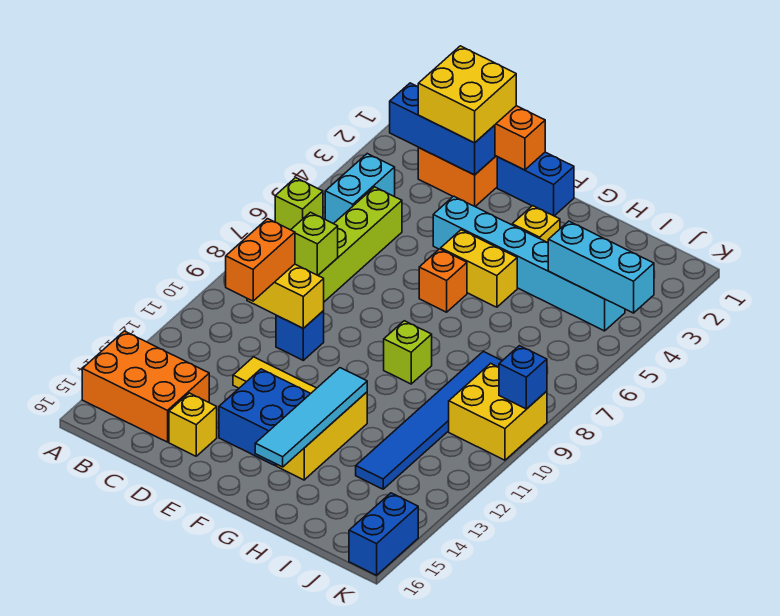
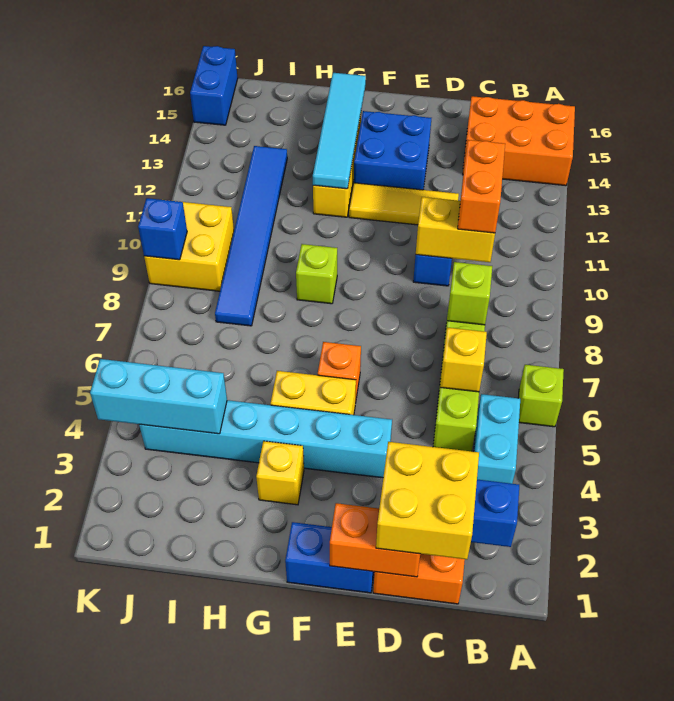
yellow brick D15 level 1 -> yellow brick C6 level 2

